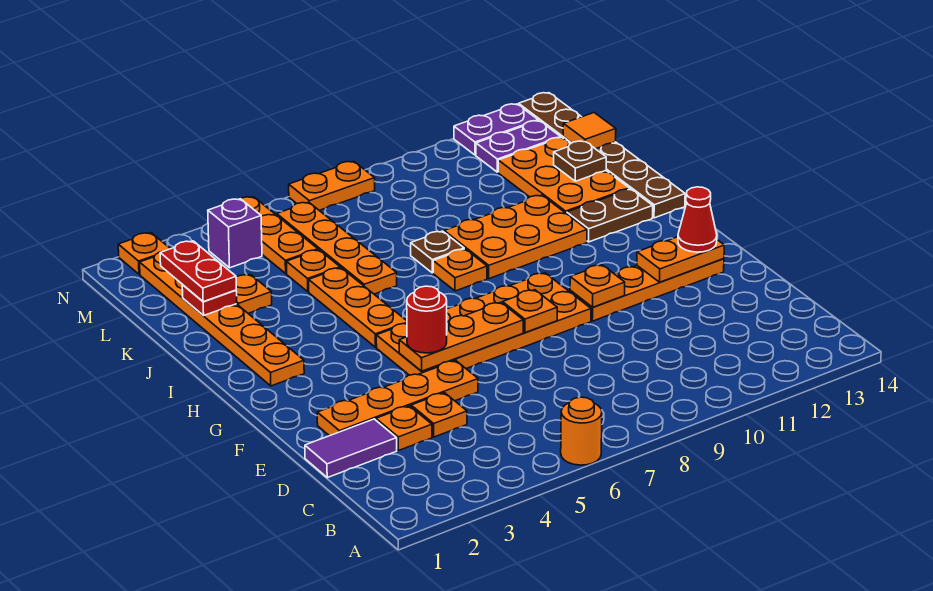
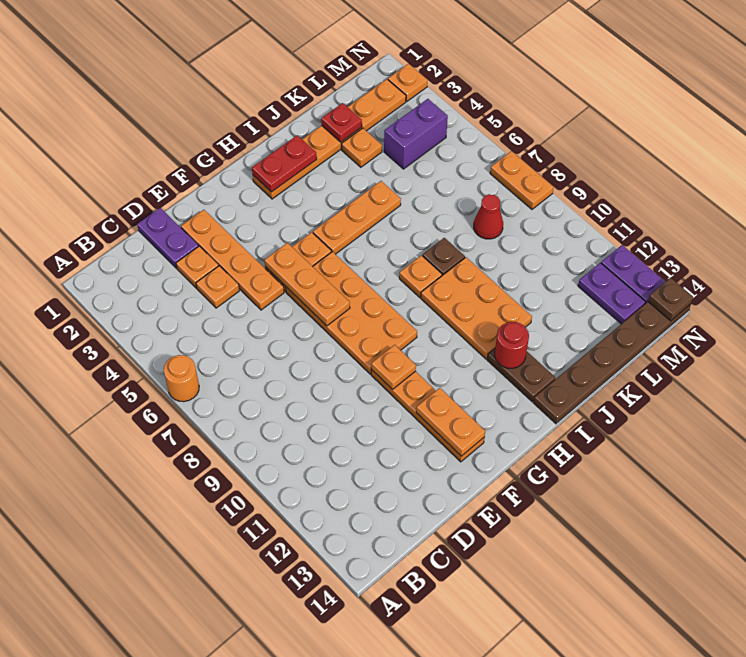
purple tile D1:D2 level 1 -> purple plate D1:D2 level 1
red round brick F5 level 3 -> red round brick I12 level 2
orange plate F8 level 2 -> none
red cone F13 level 3 -> red cone L8 level 1
orange plate J6:M6 level 1 -> none
orange plate J12:L13 level 1 -> none
red plate K2:L2 level 3 -> red plate H2:I2 level 2
orange plate K5 level 1 -> none
brown plate K13 level 2 -> brown plate N14 level 2
orange plate L5:N5 level 1 -> none
orange tile L14 level 2 -> none
purple brick M4 level 1 -> purple brick L4:M4 level 1

